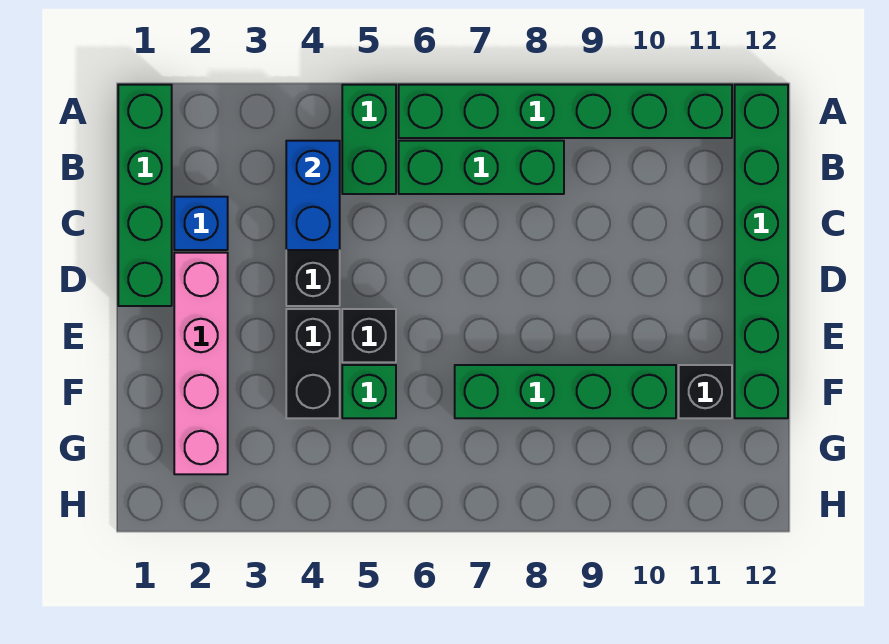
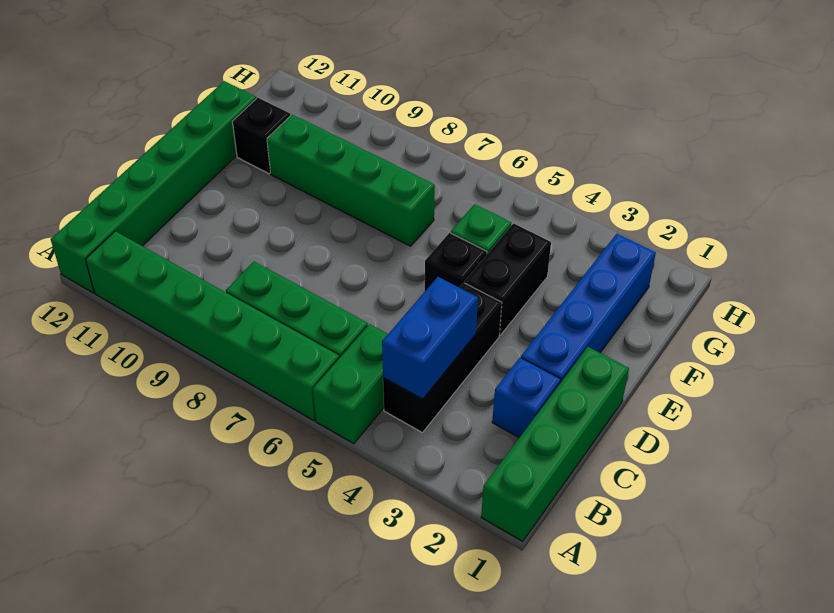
pink brick D2:G2 level 1 -> blue brick D2:G2 level 1

